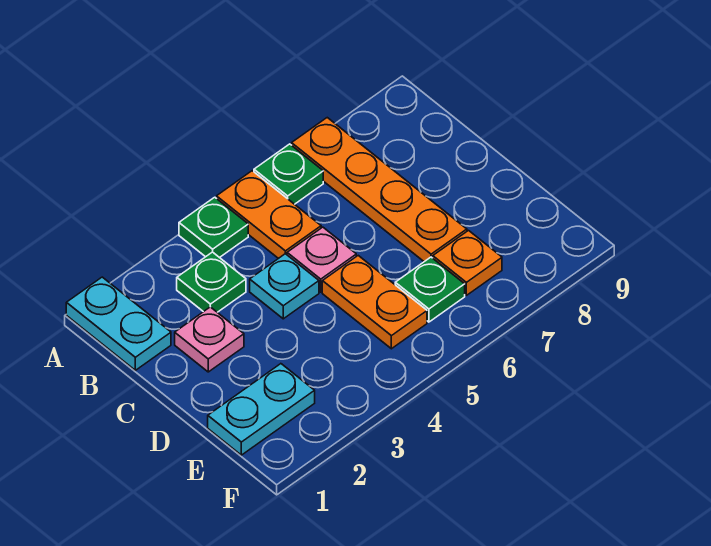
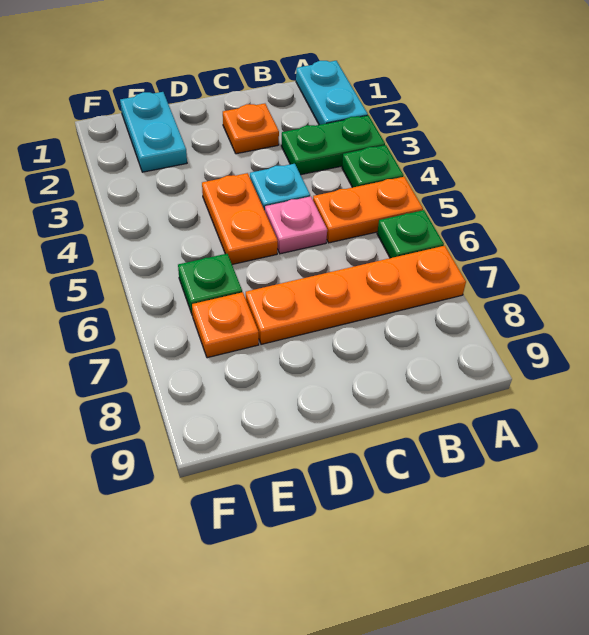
cyan plate A1:B1 level 1 -> cyan plate A1:A2 level 1
green plate B3 level 1 -> green plate A3:B3 level 1
pink plate C2 level 1 -> orange plate C2 level 1
orange plate D5:E5 level 1 -> orange plate D4:D5 level 1

